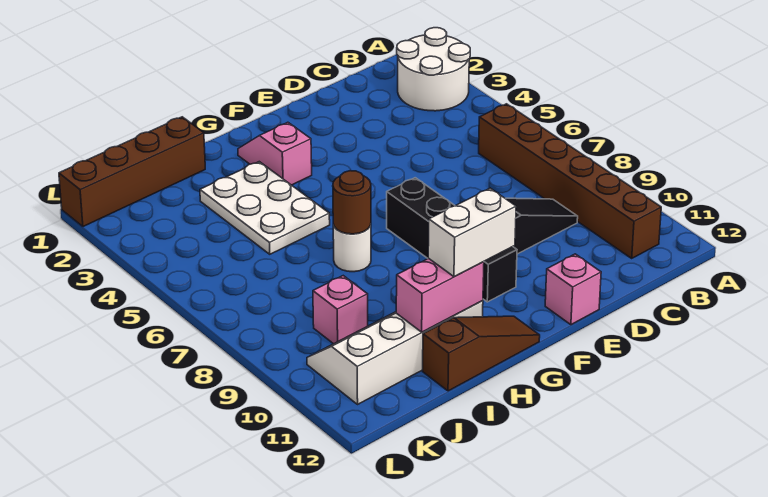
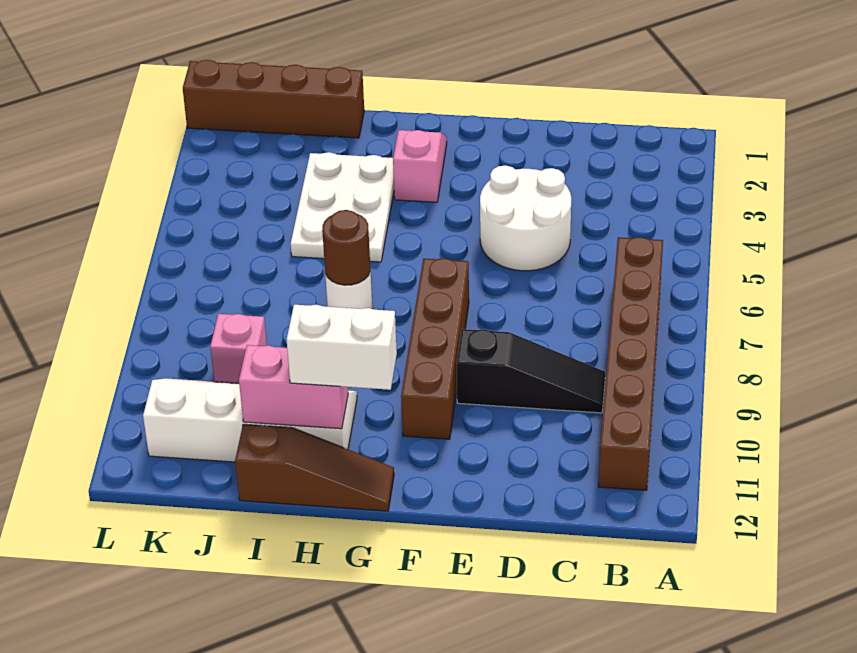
white round brick A2:B3 level 1 -> white round brick D4:E5 level 1
pink brick E12 level 1 -> none
black brick F7:F10 level 1 -> brown brick F7:F10 level 1

